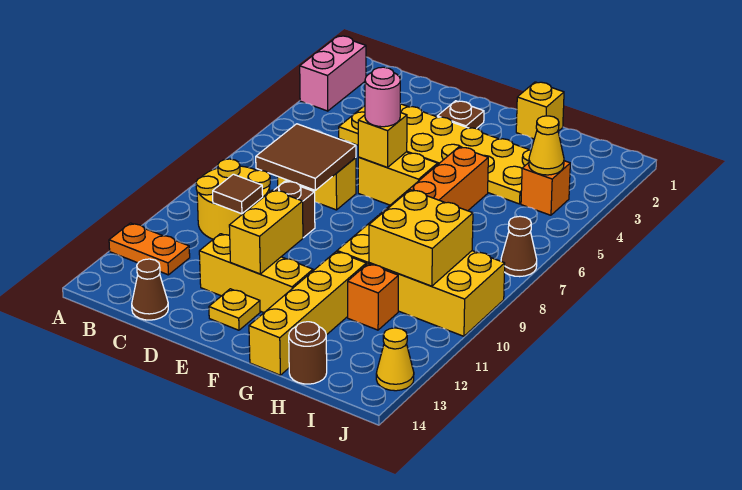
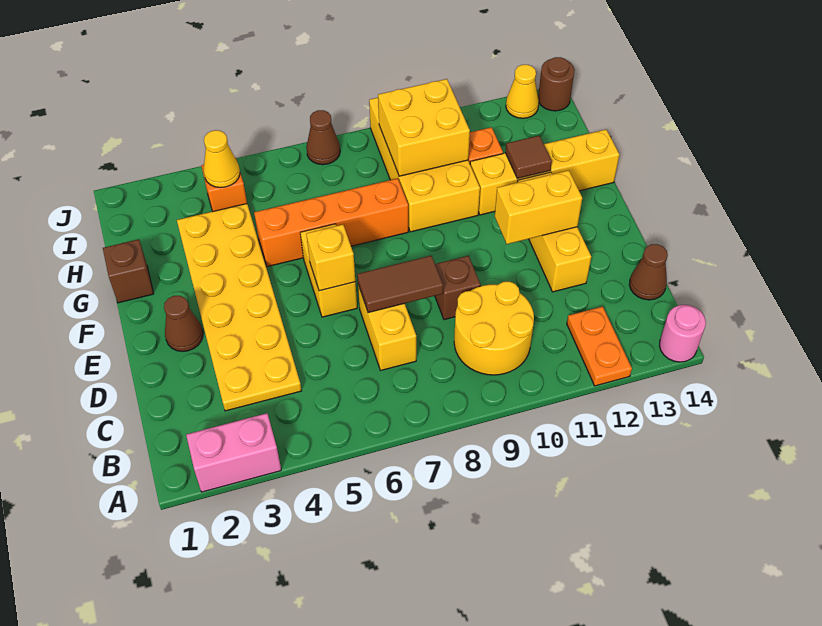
brown tile C7:D8 level 2 -> brown tile D7:D8 level 2
brown tile C10 level 2 -> brown tile G12 level 2
brown plate E2 level 1 -> brown cone E2 level 1
pink round brick E6 level 3 -> pink round brick A14 level 1
yellow plate E13 level 1 -> none
yellow brick G1 level 1 -> brown brick G1 level 1
brown round brick H14 level 1 -> brown round brick J14 level 1

